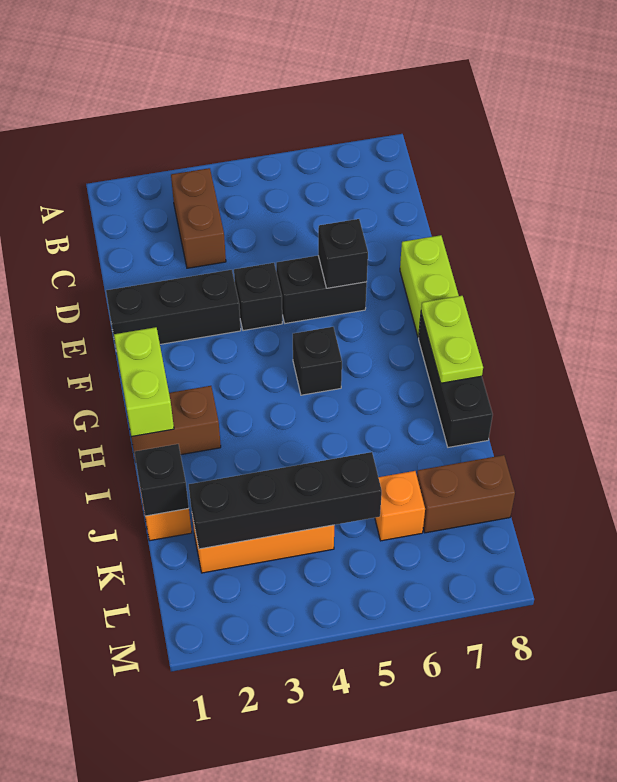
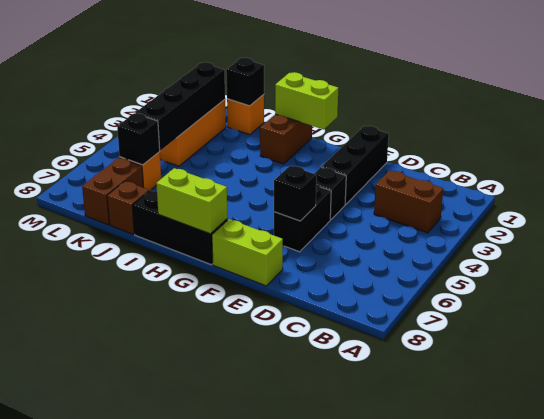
black brick G5 level 1 -> black brick K6 level 2
lime plate G8:H8 level 2 -> lime brick G8:H8 level 2
none -> brown brick J8 level 1

